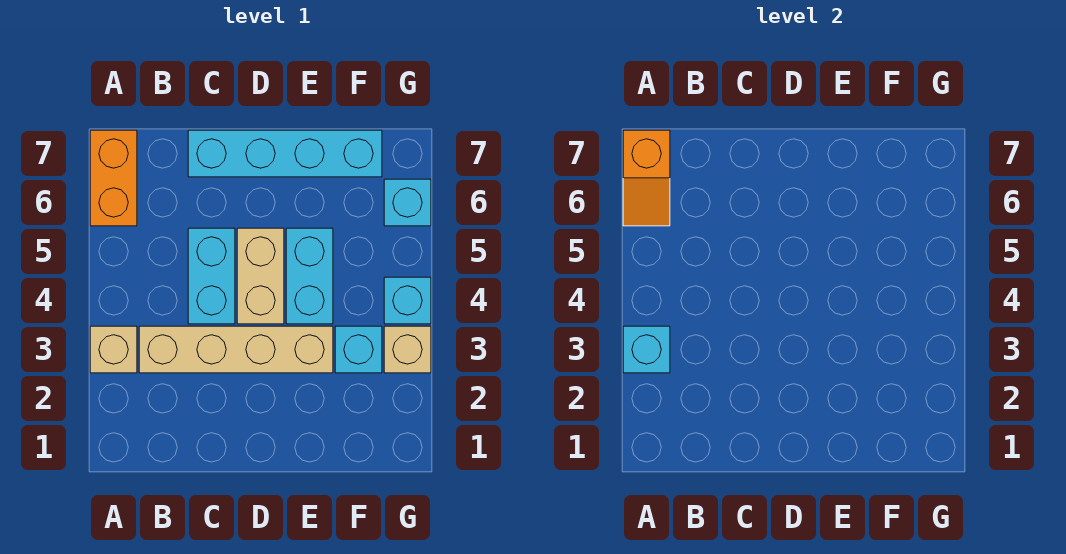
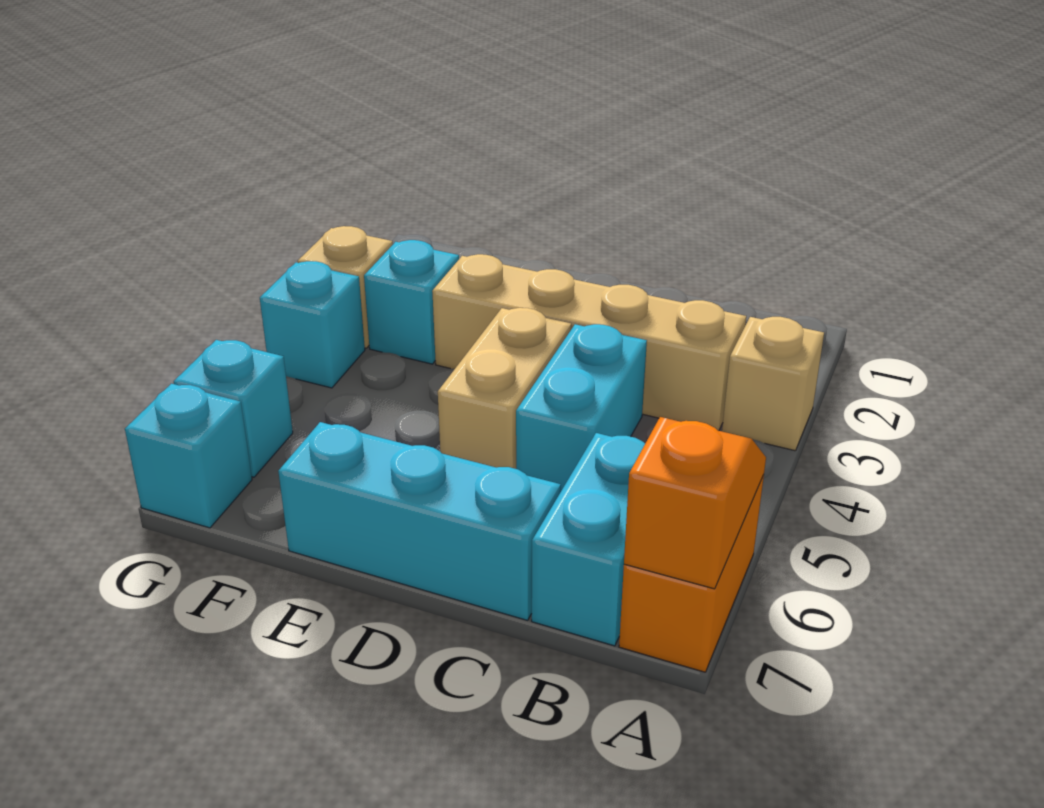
cyan brick A3 level 2 -> cyan brick G7 level 1
cyan brick C7:F7 level 1 -> cyan brick C7:E7 level 1
cyan brick E4:E5 level 1 -> cyan brick B6:B7 level 1

